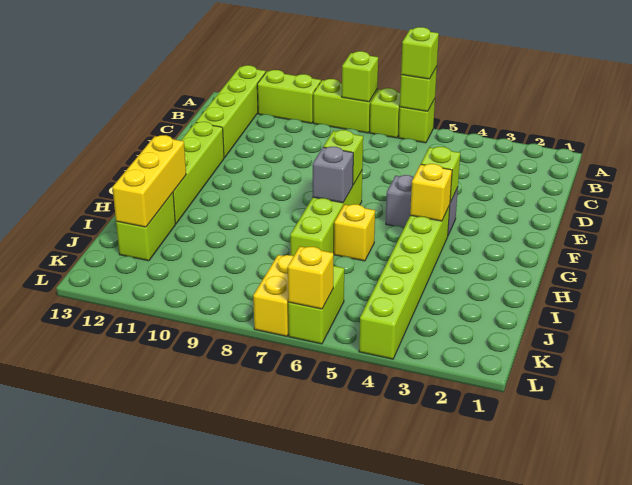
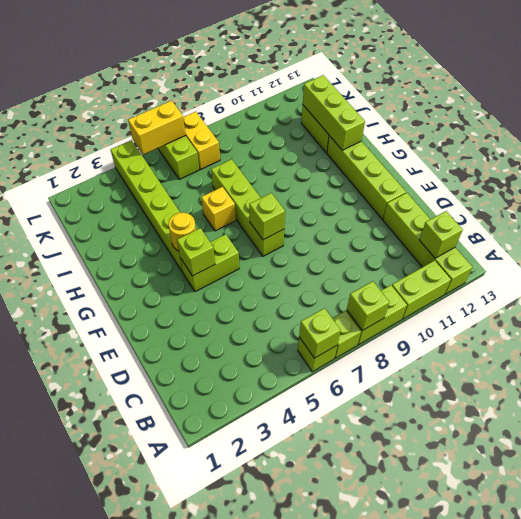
lime brick A6 level 3 -> lime brick B12 level 2
grey brick F4:F5 level 1 -> lime brick F4:F5 level 1
yellow brick G4 level 2 -> yellow round brick G4 level 2
grey brick G7 level 2 -> none
yellow brick H12:J12 level 2 -> lime brick H12:J12 level 2
yellow brick L6 level 2 -> yellow brick L5:L6 level 2

